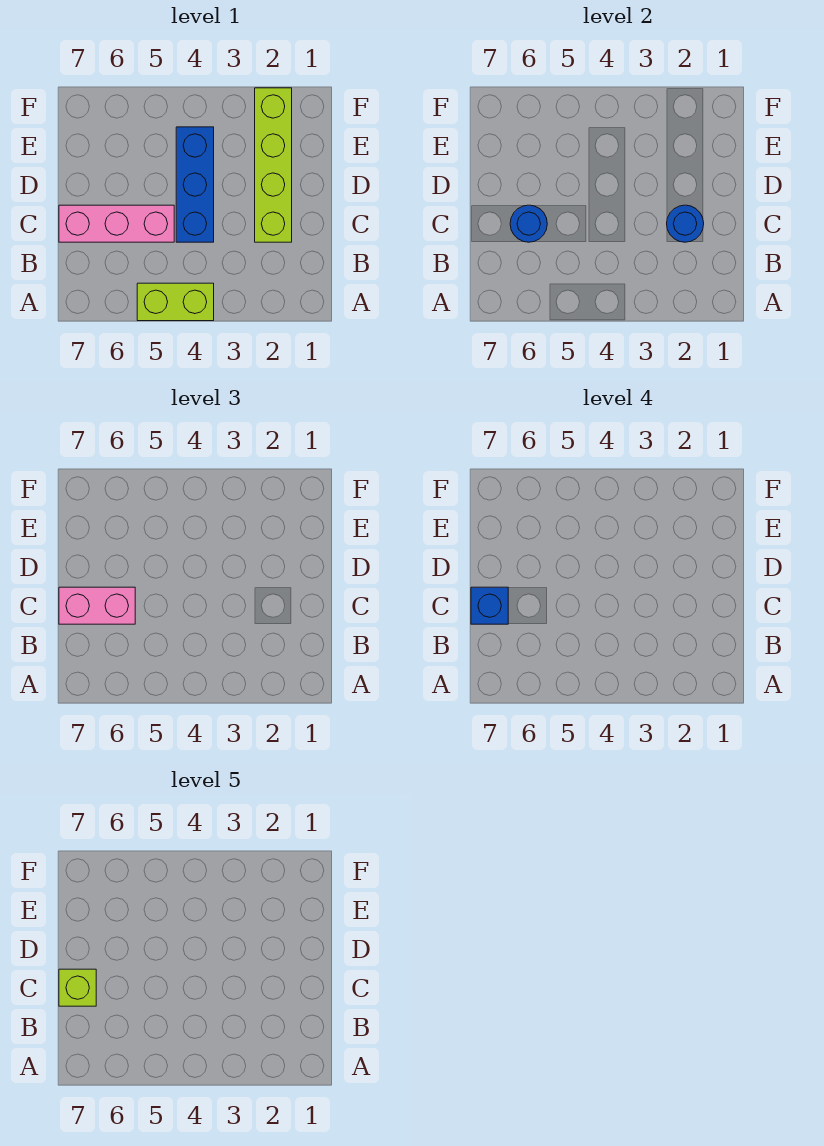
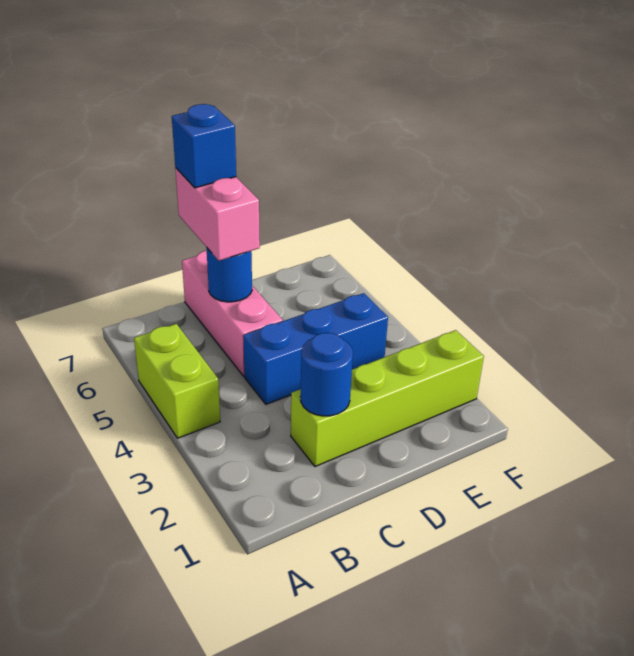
lime brick C7 level 5 -> none

